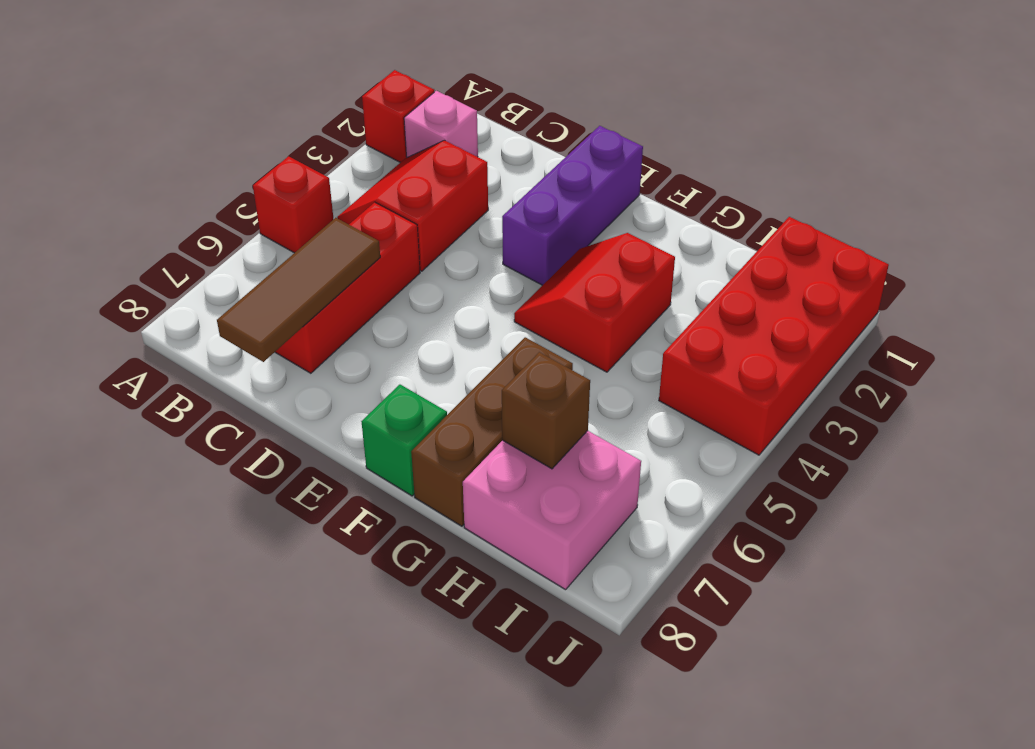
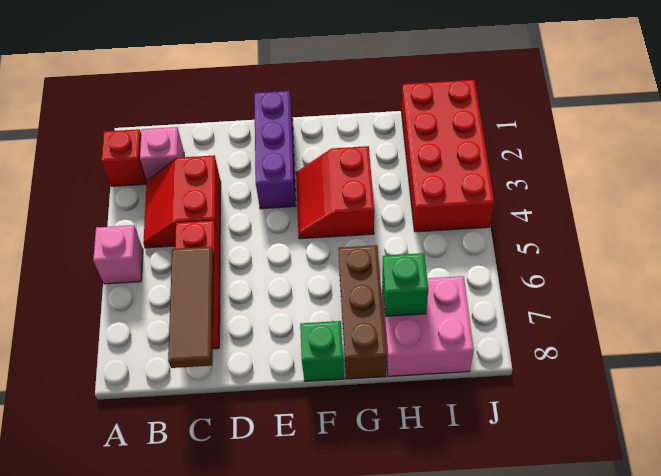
red brick A5 level 1 -> pink brick A5 level 1
brown brick H7 level 2 -> green brick H7 level 2

